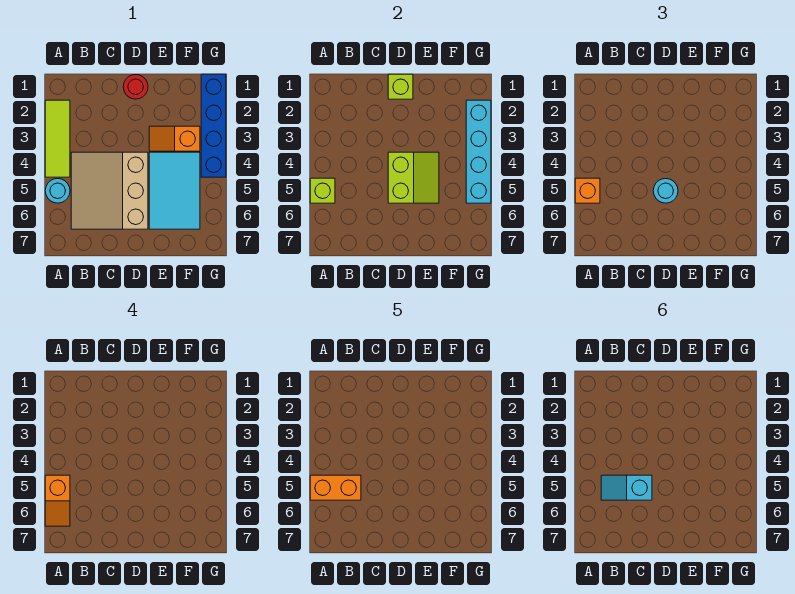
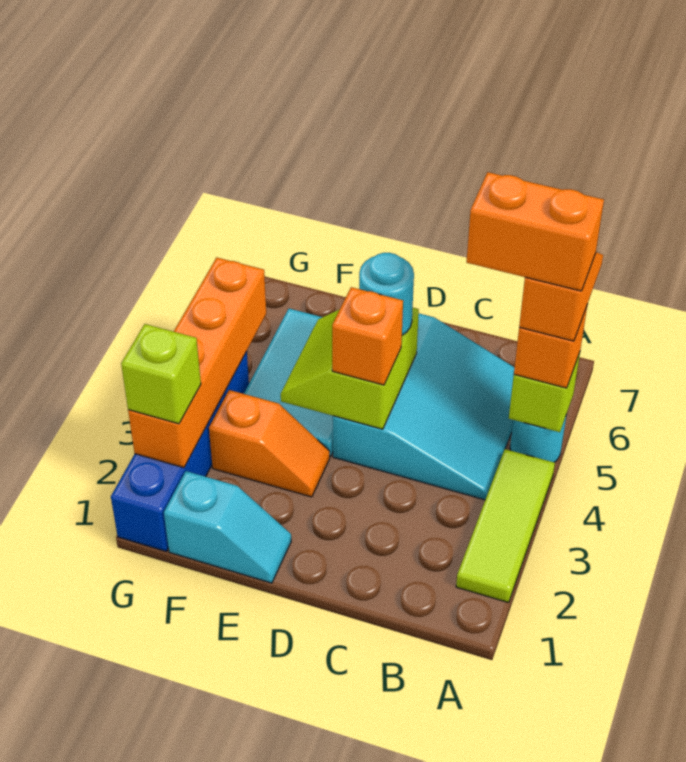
tan slope B4:D6 level 1 top D -> cyan slope B4:D6 level 1 top D
cyan slope B5:C5 level 6 top C -> cyan slope E1:F1 level 1 top F
red round brick D1 level 1 -> none
lime brick D1 level 2 -> lime brick G2 level 3
none -> orange brick D4 level 3
cyan brick G2:G5 level 2 -> orange brick G2:G5 level 2

